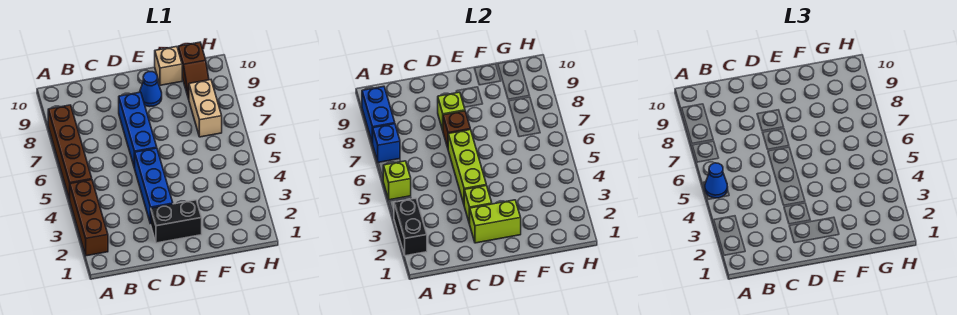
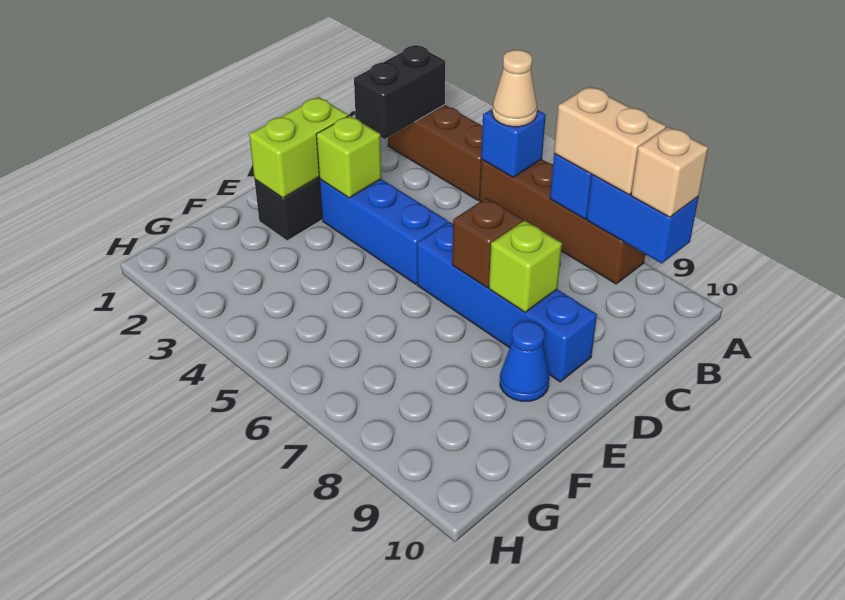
black brick A2:A3 level 2 -> black brick A2:B2 level 2
lime brick A5 level 2 -> blue brick A5 level 2
blue cone A5 level 3 -> tan cone A5 level 3
lime brick D4:D6 level 2 -> none
blue brick D6:D8 level 1 -> blue brick D6:D9 level 1
tan brick F10 level 1 -> tan brick A9 level 3
tan brick G7:G8 level 1 -> tan brick A7:A8 level 3
brown slope G9:G10 level 1 top 10 -> none

